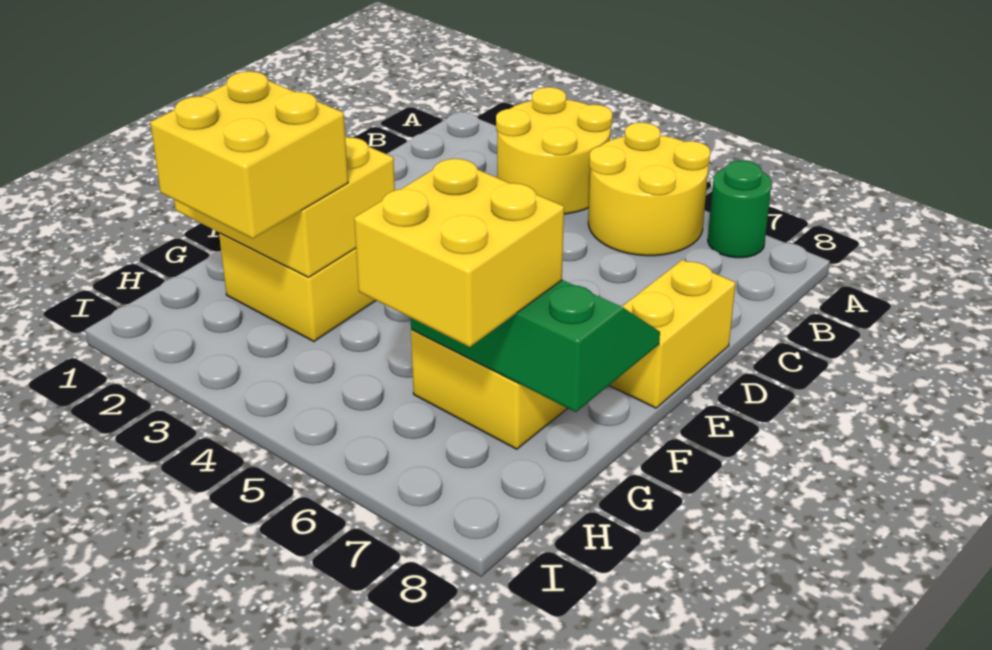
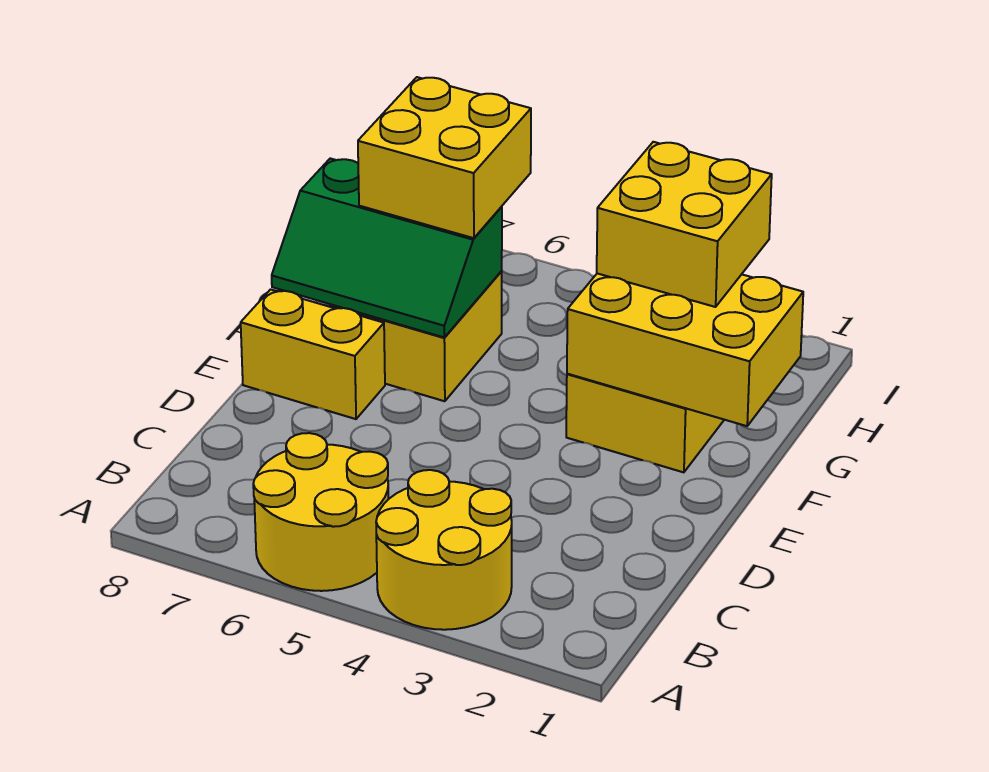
green round brick A7 level 1 -> none
yellow brick D8:E8 level 1 -> yellow brick E7:E8 level 1

